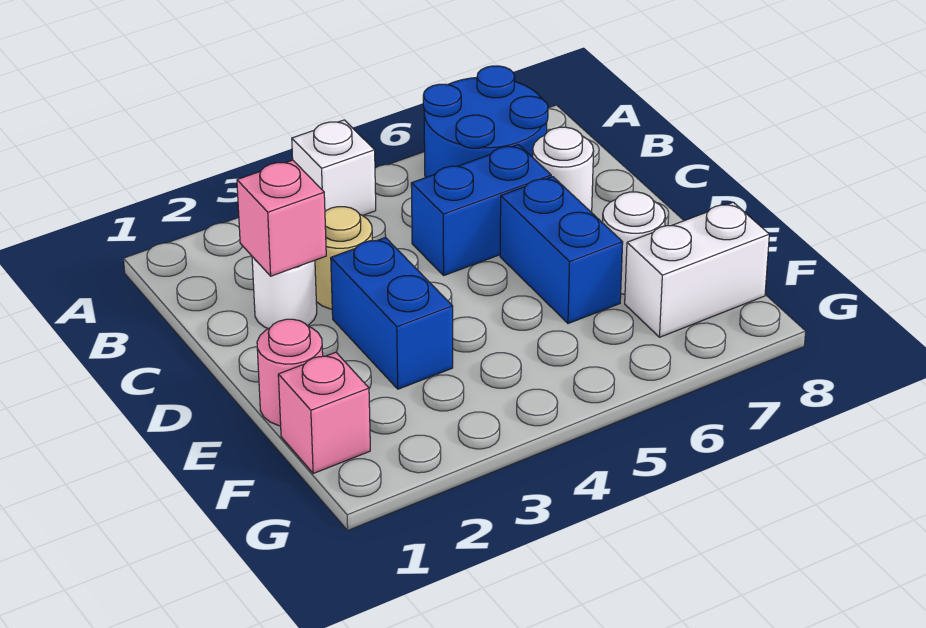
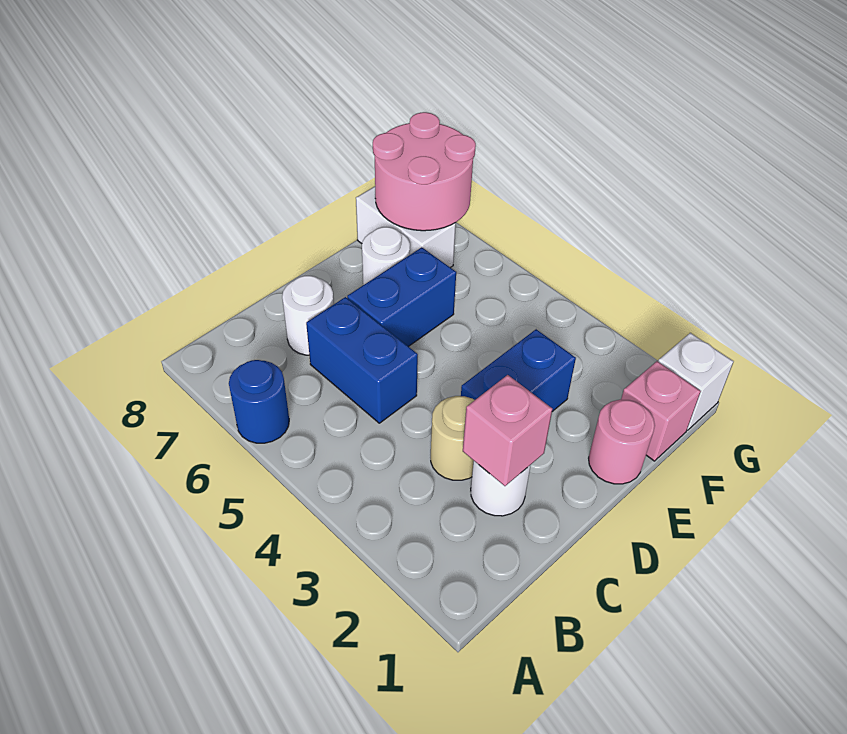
white brick A4 level 1 -> white brick G1 level 1
blue round brick A6:B7 level 1 -> blue round brick A6 level 1
none -> pink round brick F7:G8 level 2

